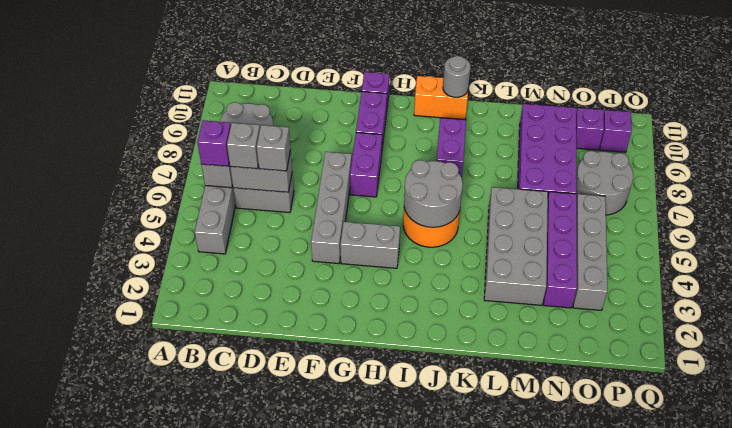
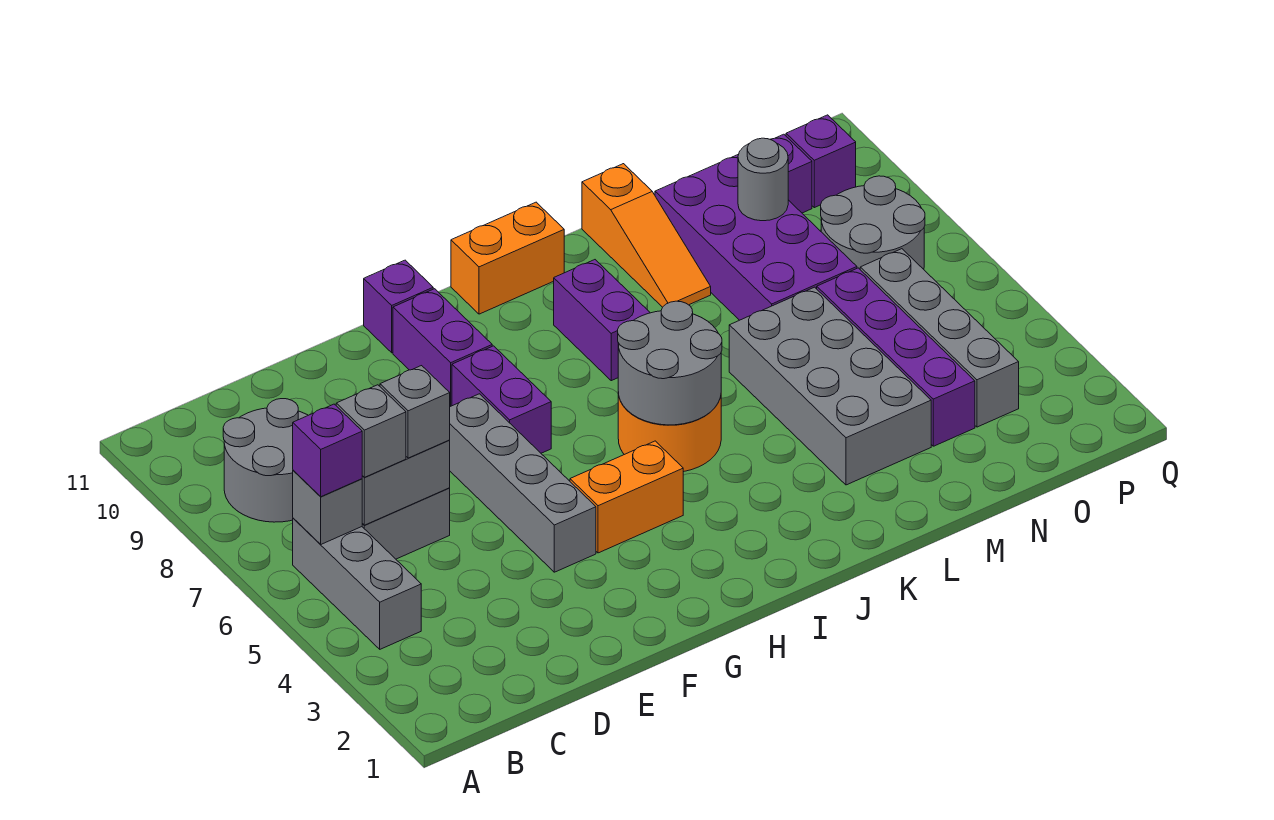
grey brick G4:H4 level 1 -> orange brick G4:H4 level 1
grey round brick J11 level 2 -> grey round brick N9 level 2
none -> orange slope L9:L11 level 1 top 11

